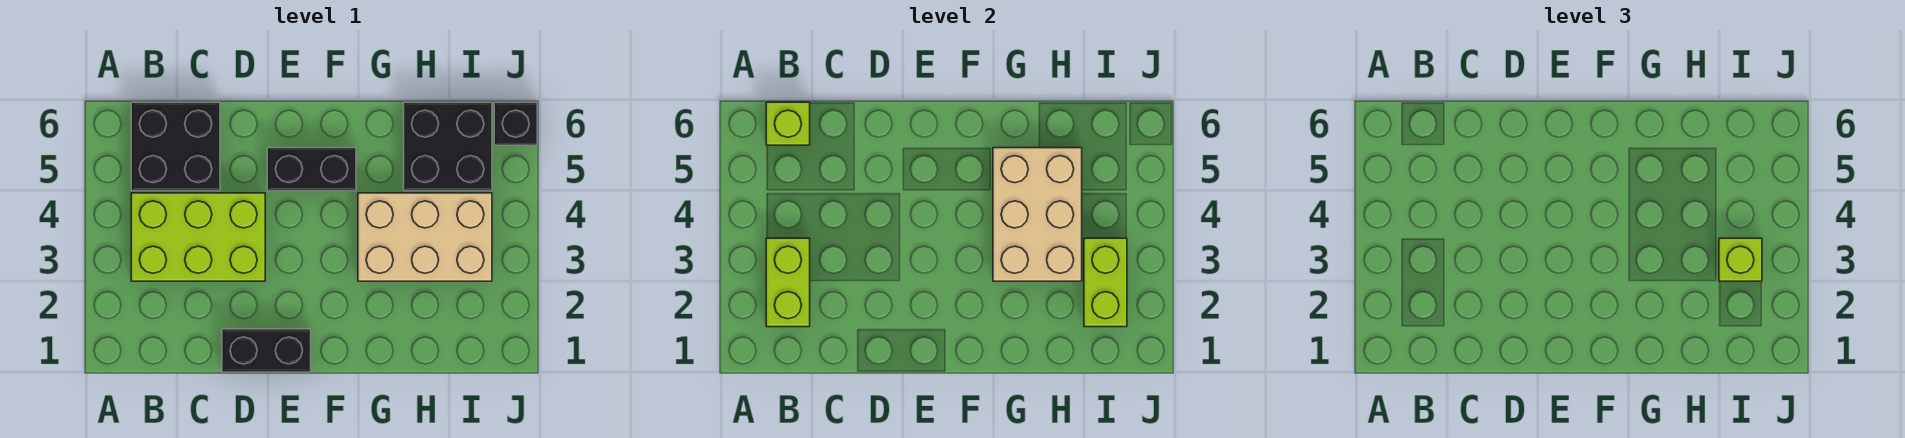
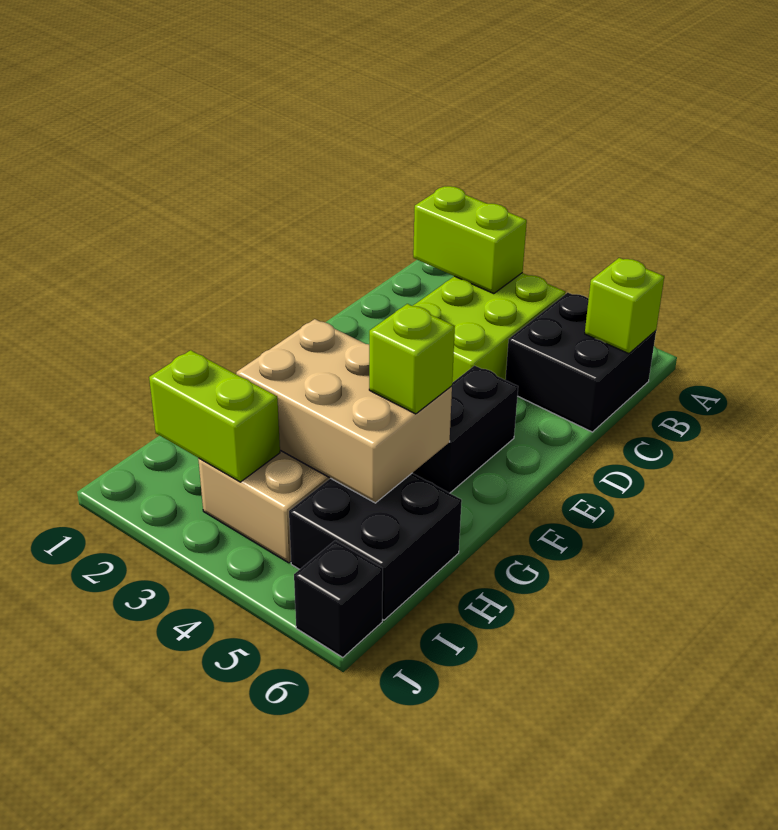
black brick D1:E1 level 1 -> none
lime brick I3 level 3 -> lime brick G5 level 3

